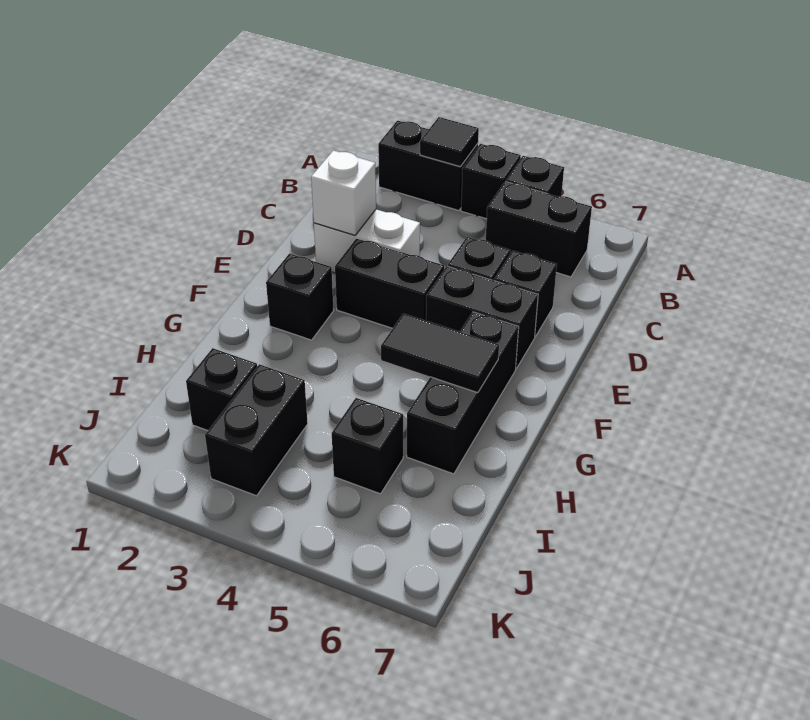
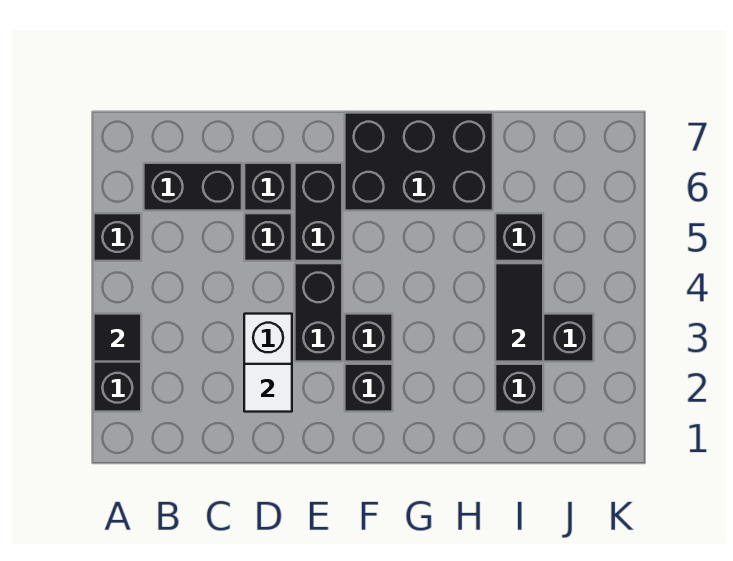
black brick A4 level 1 -> black brick F3 level 1
black brick B5:B6 level 1 -> black brick B6:C6 level 1
white brick D2 level 2 -> white tile D2 level 2
black brick F6:H6 level 1 -> black brick F6:H7 level 1
black tile G5:G6 level 2 -> black tile I3:I4 level 2

